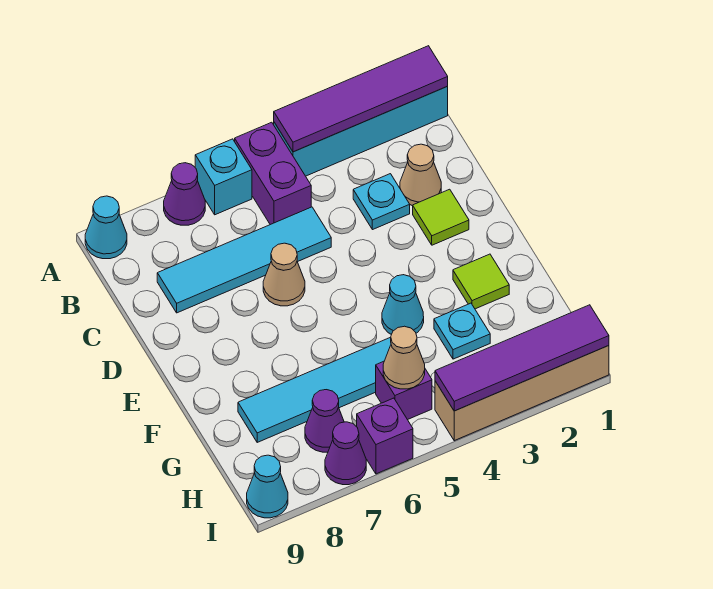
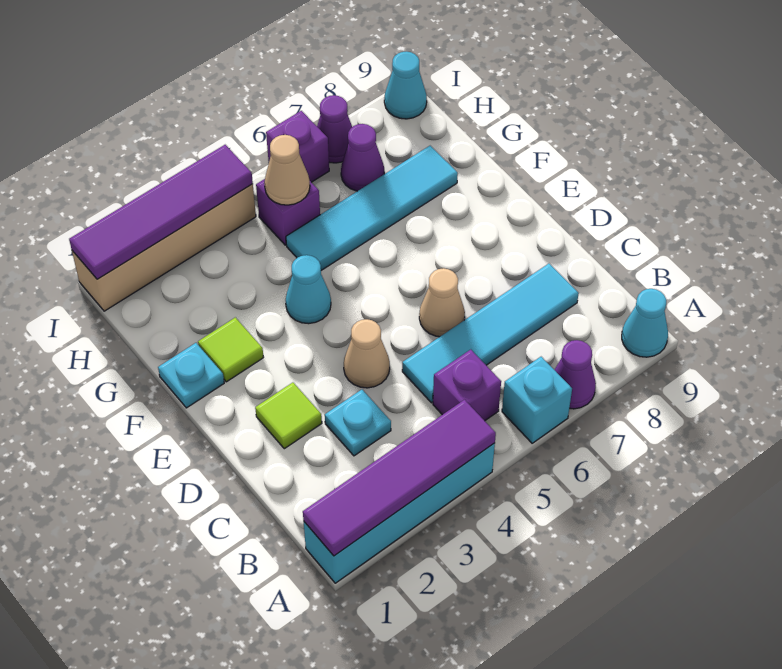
purple brick A5:B5 level 1 -> purple brick B5 level 1
tan cone C2 level 1 -> tan cone D4 level 1
cyan plate G3 level 1 -> cyan plate F1 level 1

